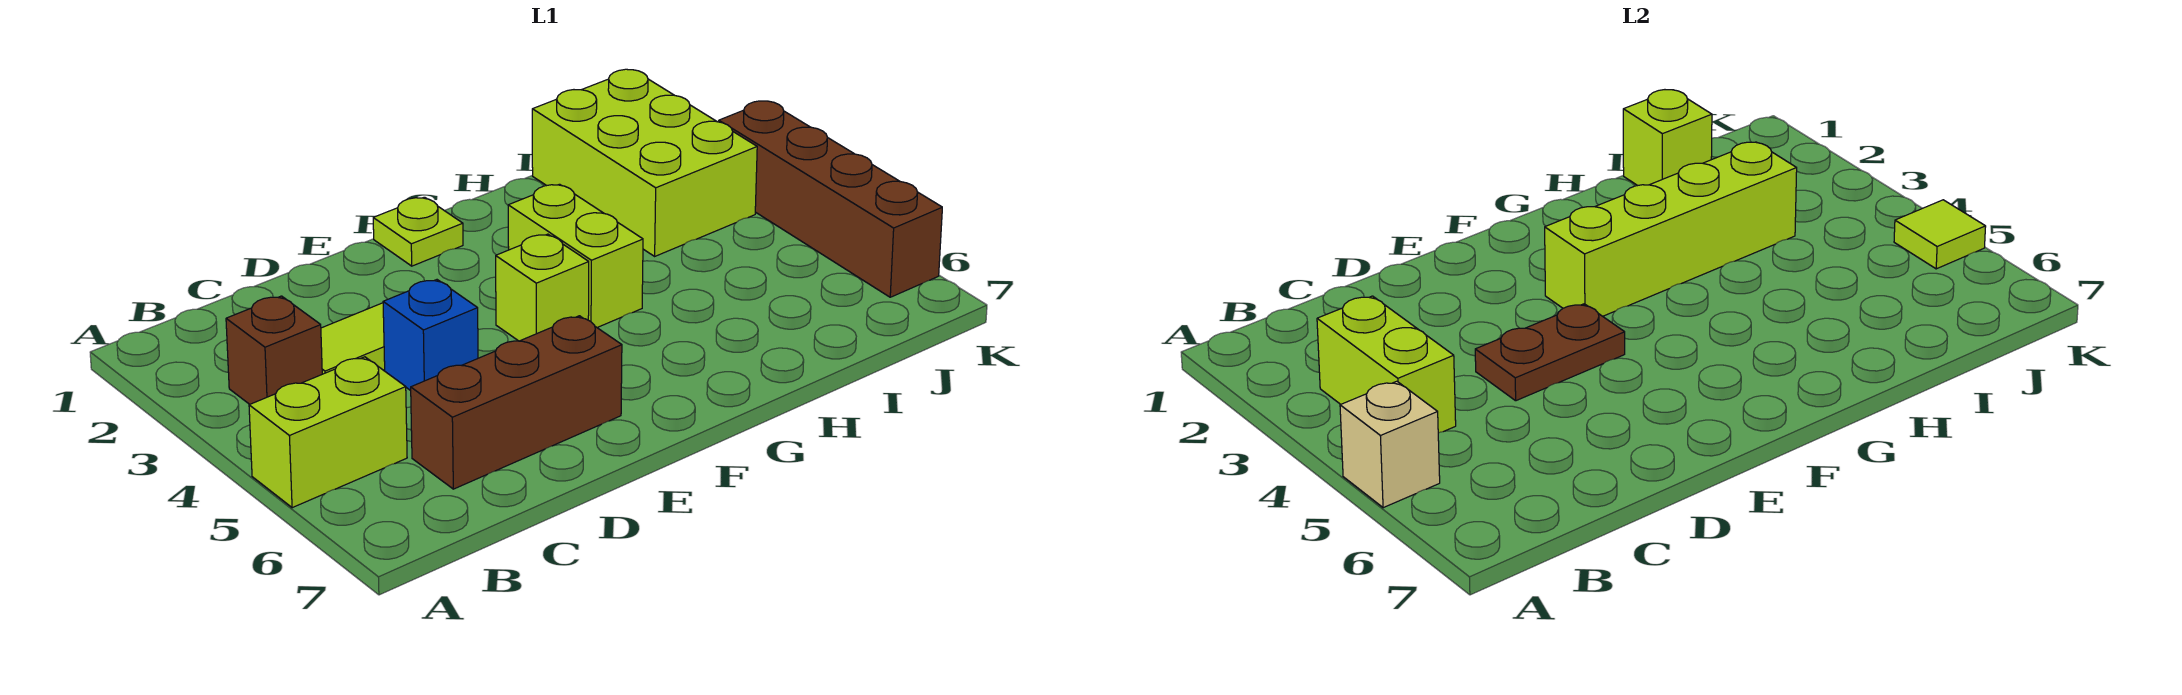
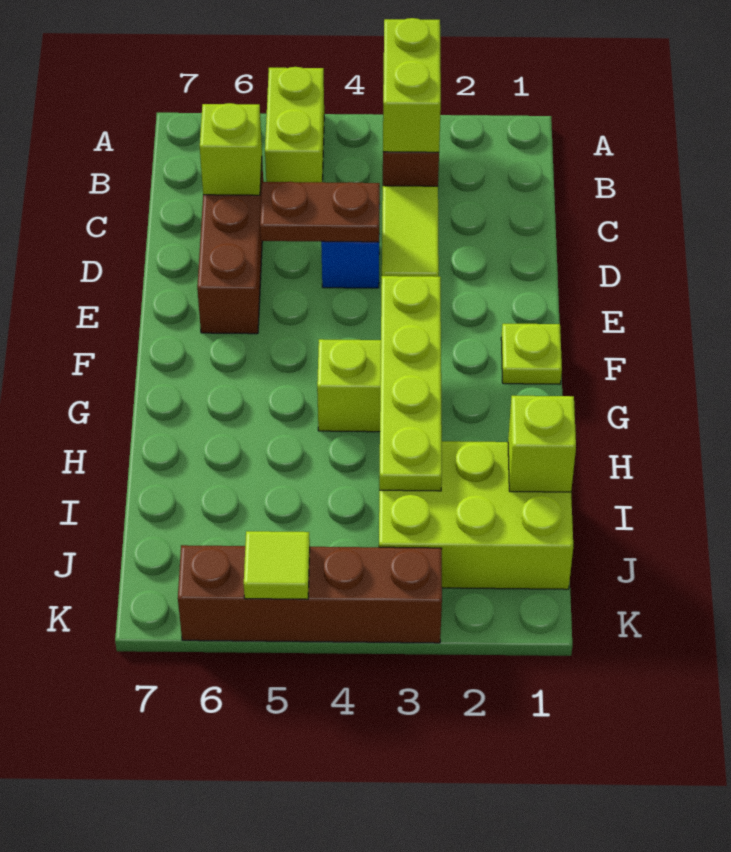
tan brick A5 level 2 -> none
lime brick B3:B4 level 2 -> lime brick A3:B3 level 2
brown plate D4:E4 level 2 -> brown plate D4:D5 level 2
lime brick F3:I3 level 2 -> lime plate F3:I3 level 2
lime brick F4 level 1 -> lime brick C6 level 2

